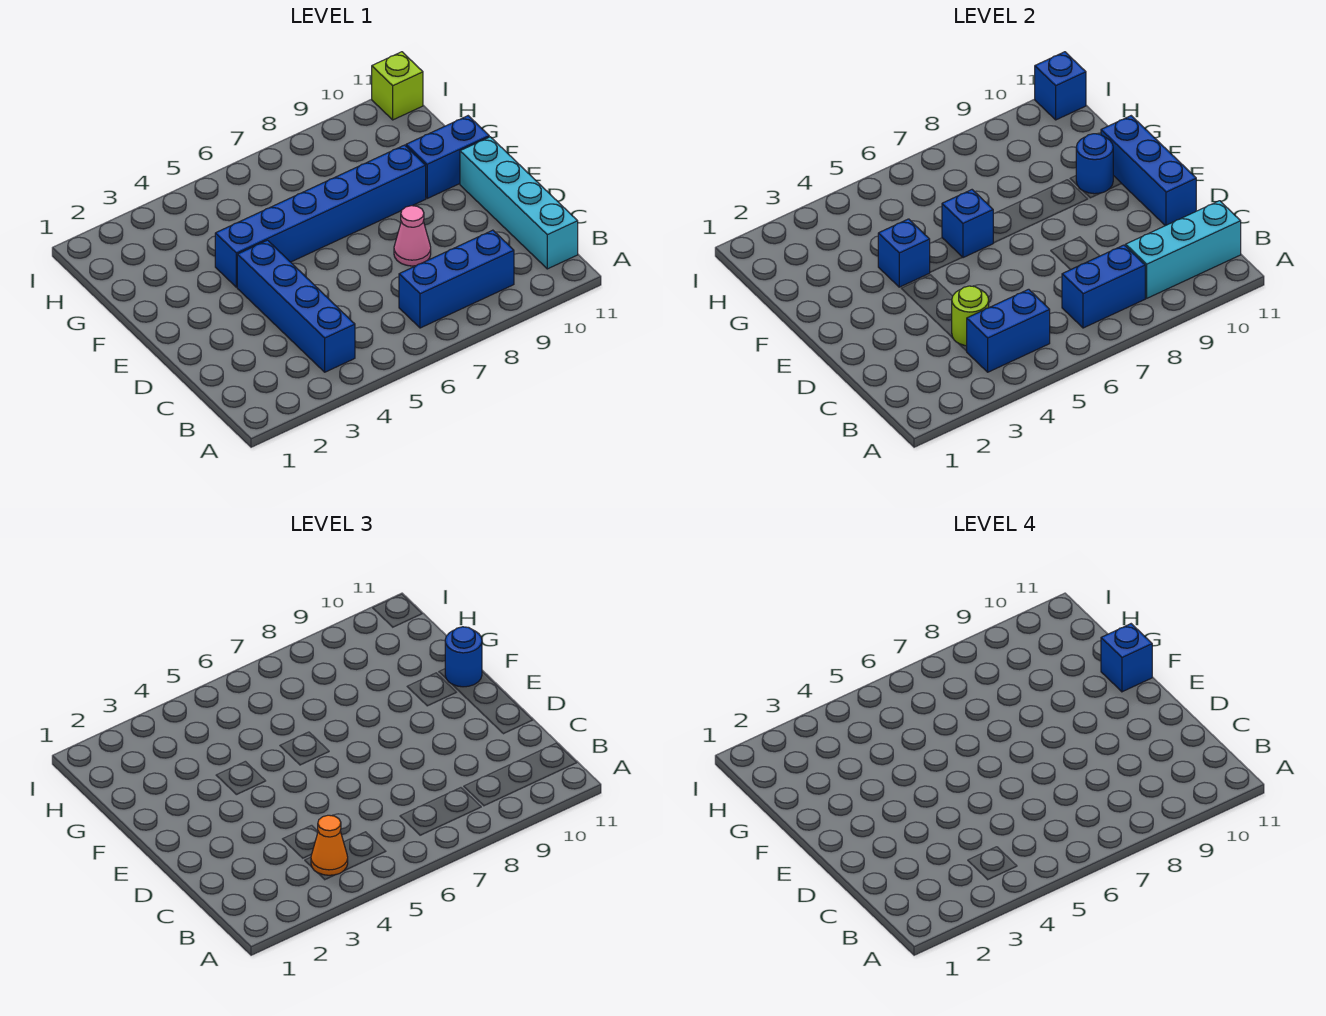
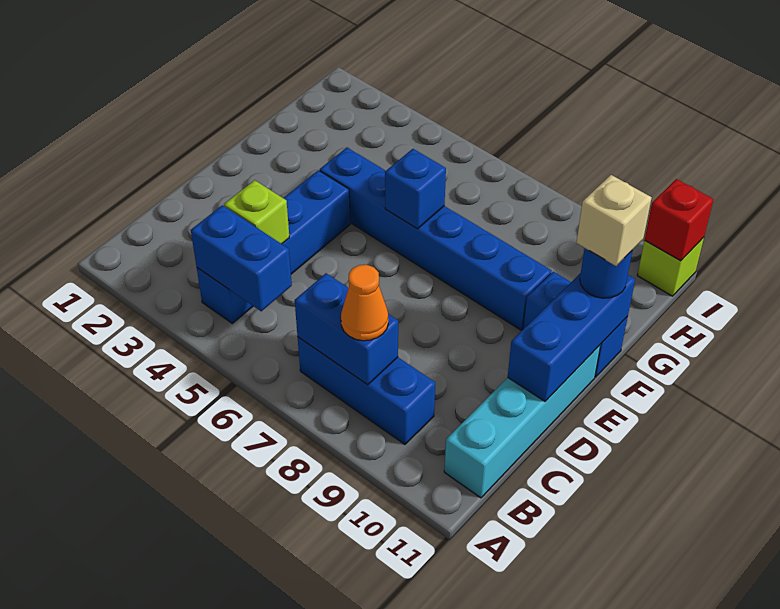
orange cone B4 level 3 -> orange cone B8 level 3
cyan brick B9:B11 level 2 -> none
lime round brick C4 level 2 -> lime brick C4 level 2
pink cone D8 level 1 -> none
blue brick F4 level 2 -> none
blue round brick F10 level 2 -> none
blue brick F11 level 4 -> tan brick F11 level 4
blue brick I11 level 2 -> red brick I11 level 2

